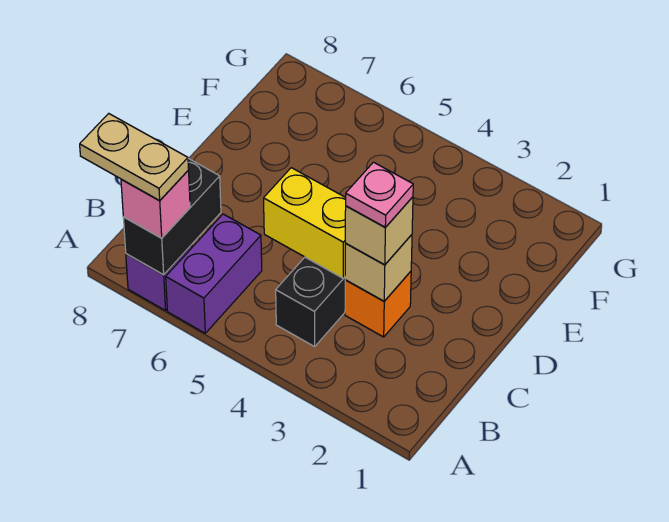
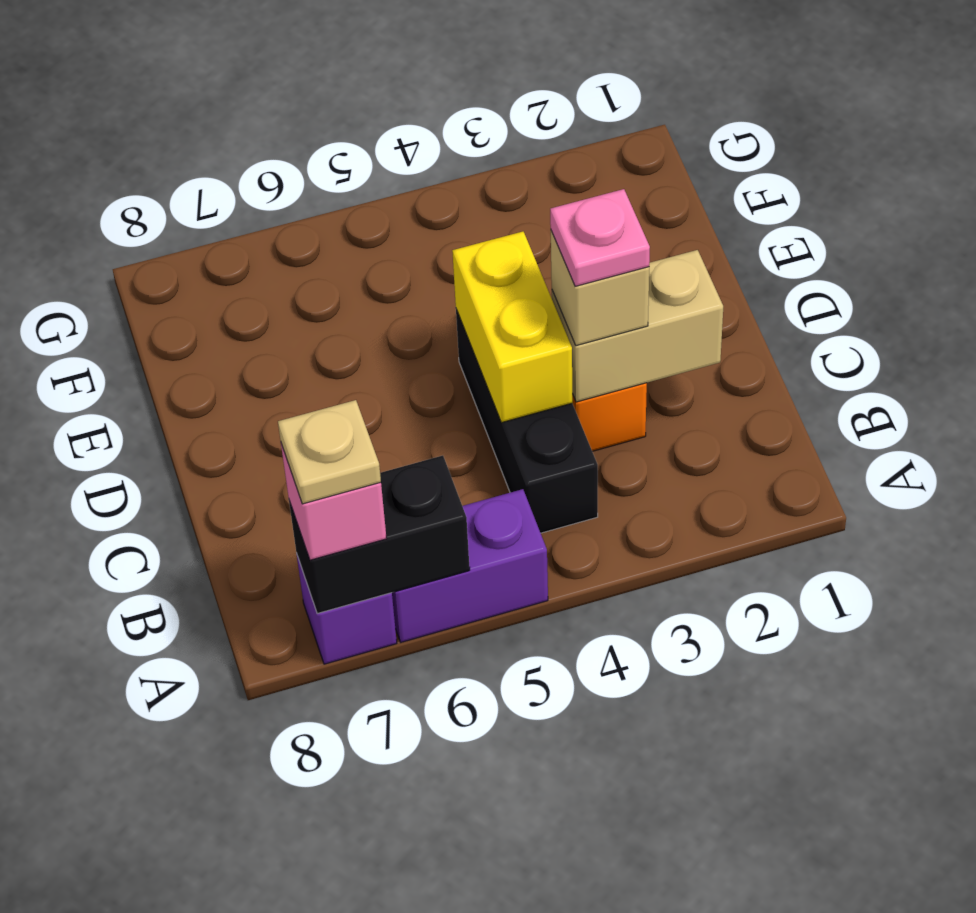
purple brick A6:B6 level 1 -> purple brick A5:A6 level 1
black brick A7:B7 level 2 -> black brick A6:A7 level 2
tan plate A7:A8 level 4 -> tan plate A7 level 4
tan brick C3 level 2 -> tan brick C2:C3 level 2
yellow brick C4:C5 level 2 -> yellow brick C4:D4 level 2

